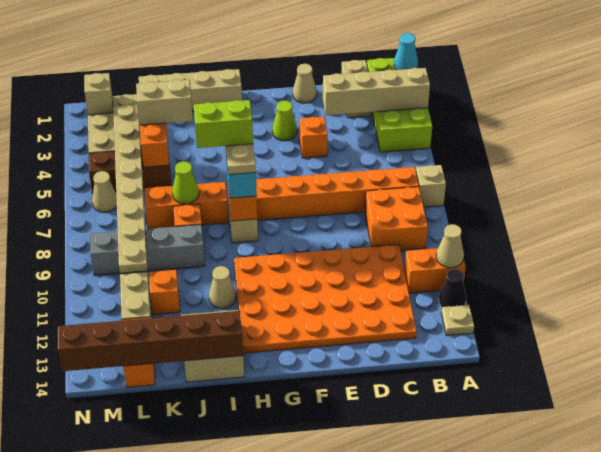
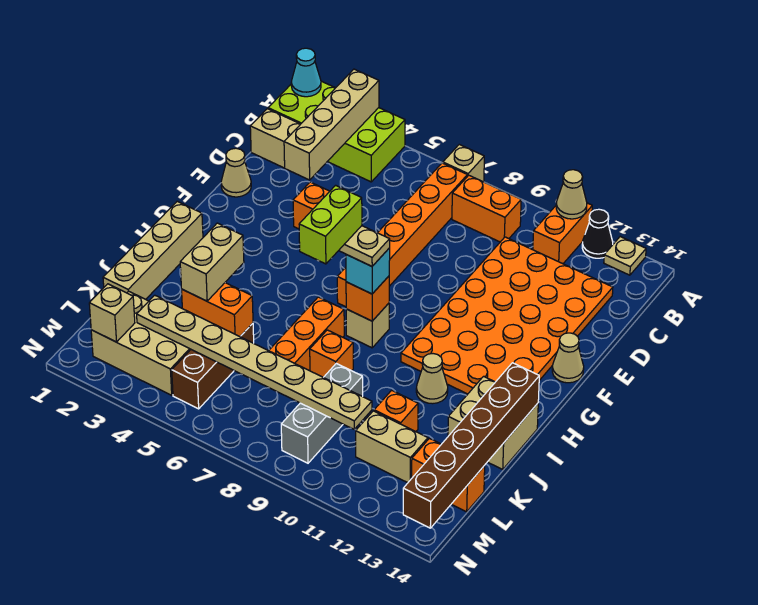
orange brick B8:C9 level 1 -> orange brick B8:B9 level 1
lime cone F3 level 1 -> none
lime cone J7 level 2 -> none
grey brick J9:M9 level 1 -> grey brick K9:M9 level 1
tan cone M6 level 1 -> tan cone F14 level 1

